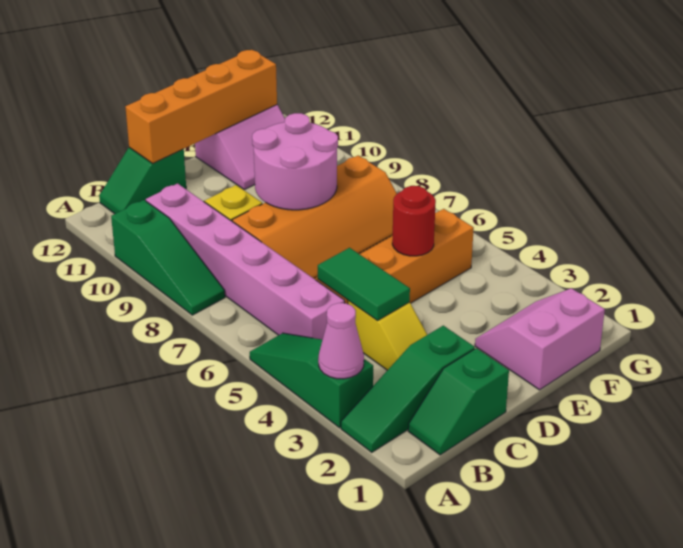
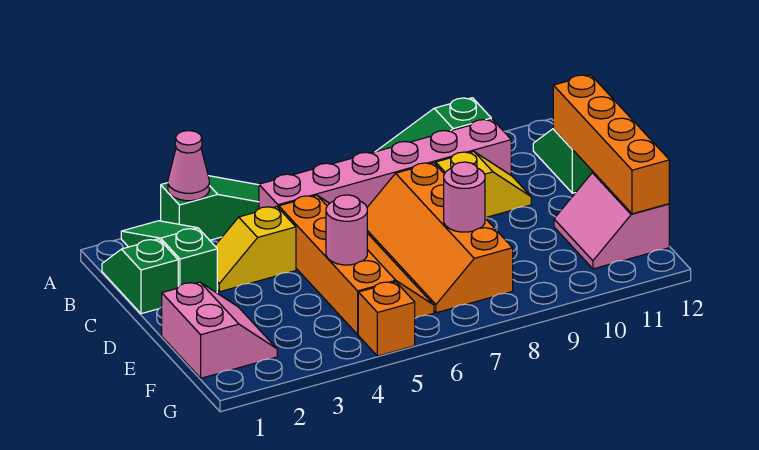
green tile C4:C5 level 2 -> none
pink round brick D8:E9 level 2 -> pink round brick E8 level 2
red round brick E5 level 2 -> pink round brick E5 level 2
none -> orange brick G5 level 1

